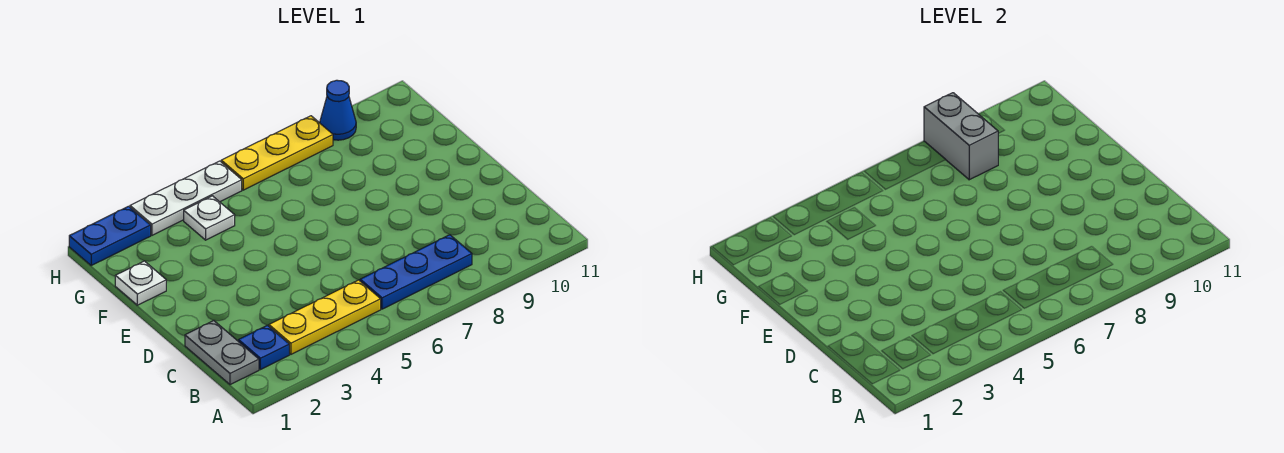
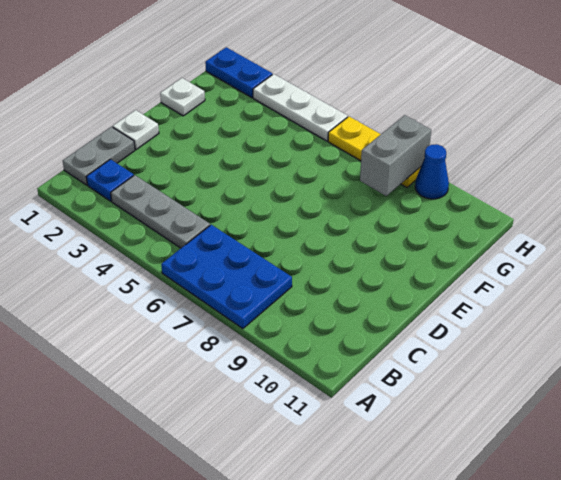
yellow plate B3:B5 level 1 -> grey plate B3:B5 level 1
blue plate B6:B8 level 1 -> blue plate A6:B8 level 1
white plate G4 level 1 -> white plate D1 level 1

